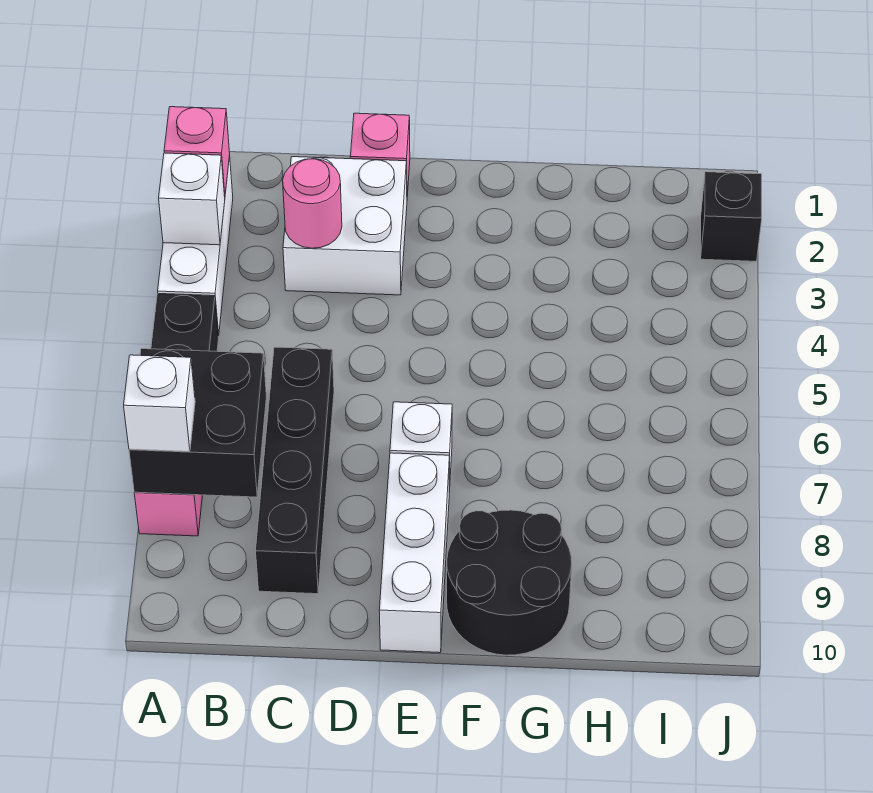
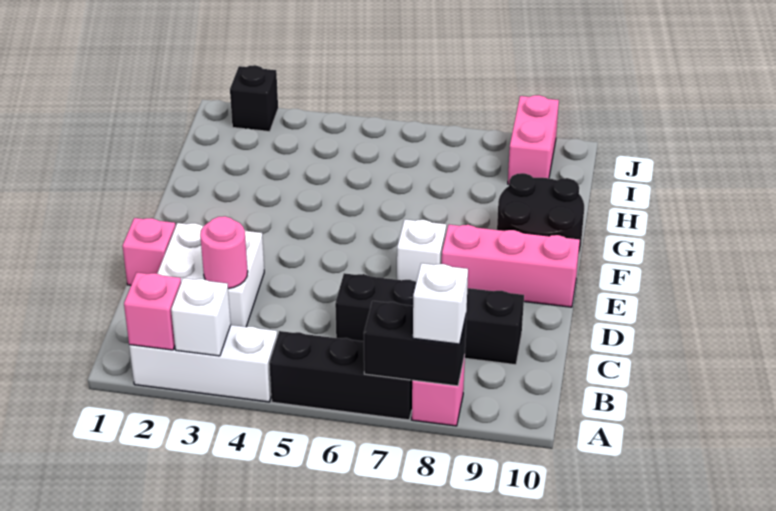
black brick A7:B8 level 2 -> black brick A7:A8 level 2
white brick E8:E10 level 1 -> pink brick E8:E10 level 1
none -> pink brick I9:J9 level 1

